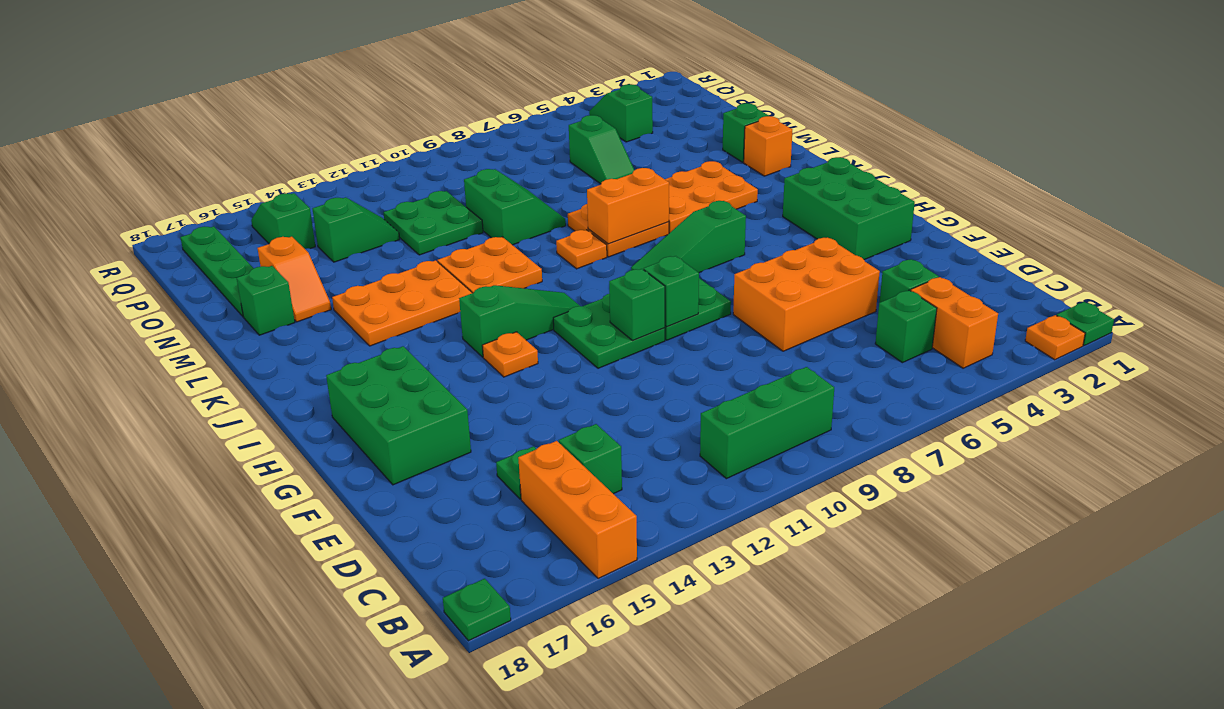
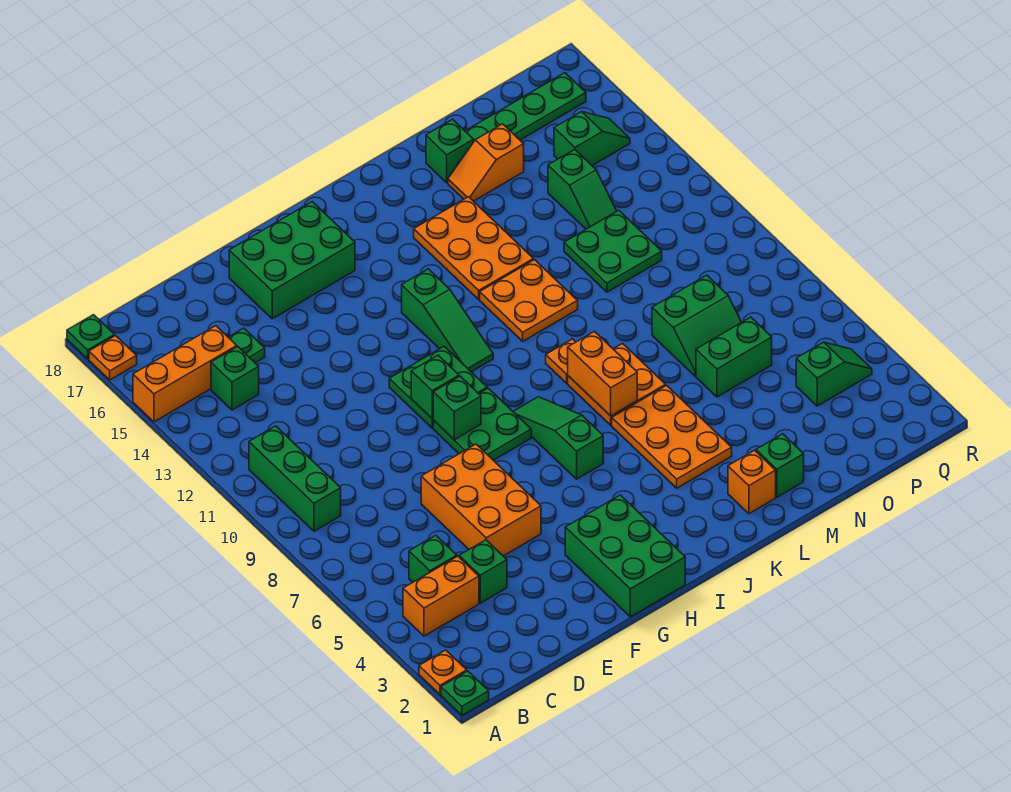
green brick G2:I3 level 1 -> green brick G1:H3 level 1
orange plate H13 level 1 -> orange plate A17 level 1
green slope M9:N10 level 1 top 10 -> green slope N7:O8 level 1 top 8
green slope N6:O6 level 1 top O -> green brick N6:O6 level 1

